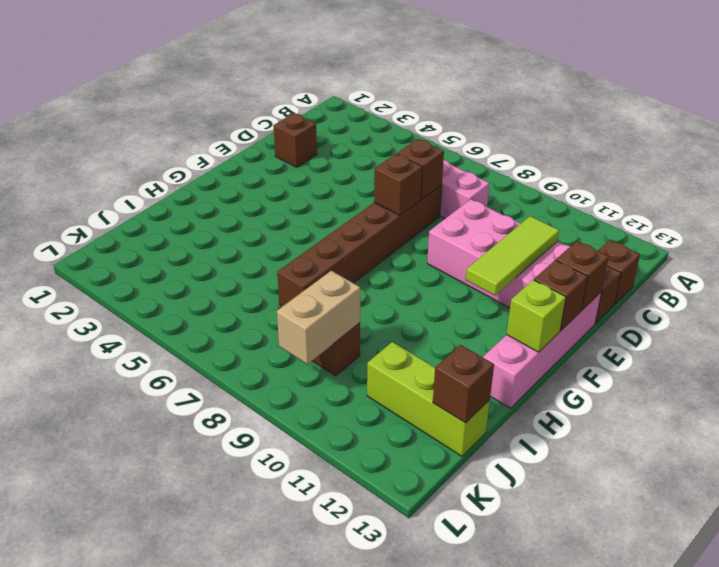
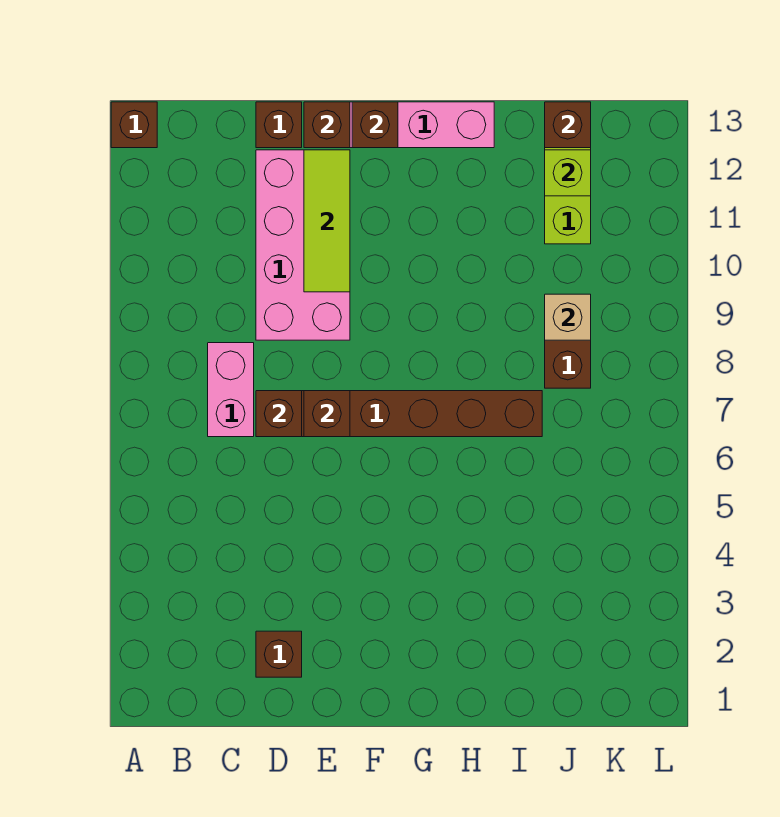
brown brick C13 level 1 -> brown brick A13 level 1
lime tile D11:F11 level 2 -> lime tile E10:E12 level 2
lime brick G13 level 2 -> lime brick J12 level 2
tan brick J9:K9 level 2 -> tan brick J9 level 2

